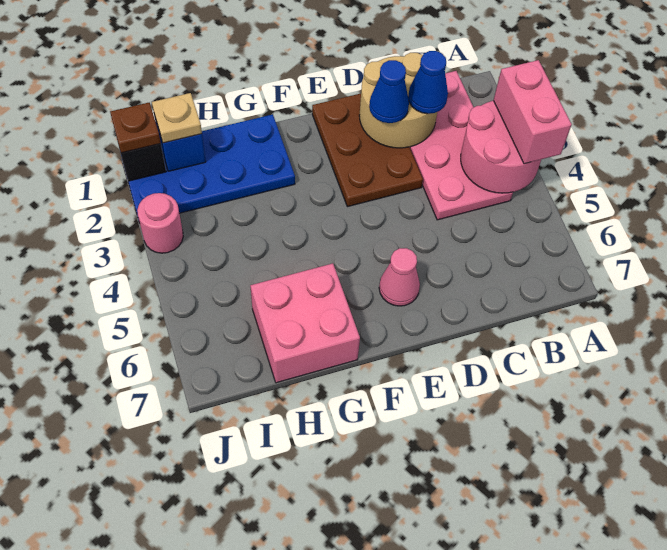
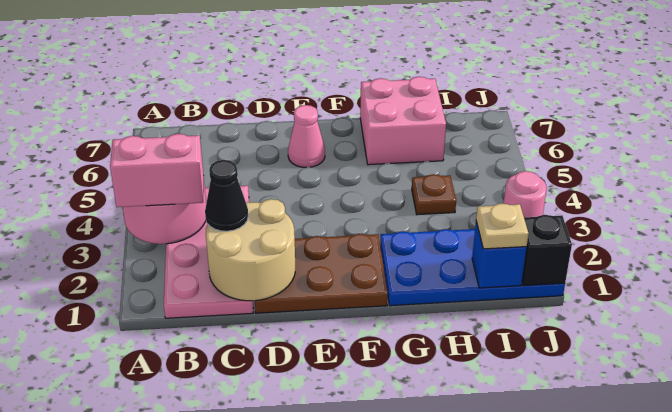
pink brick A3:A4 level 3 -> pink brick A3:B3 level 3
blue cone C2 level 3 -> black cone C2 level 3
brown plate D1:E3 level 1 -> brown plate D1:F2 level 1
blue cone D2 level 3 -> none
brown plate J1 level 3 -> brown plate H4 level 1

